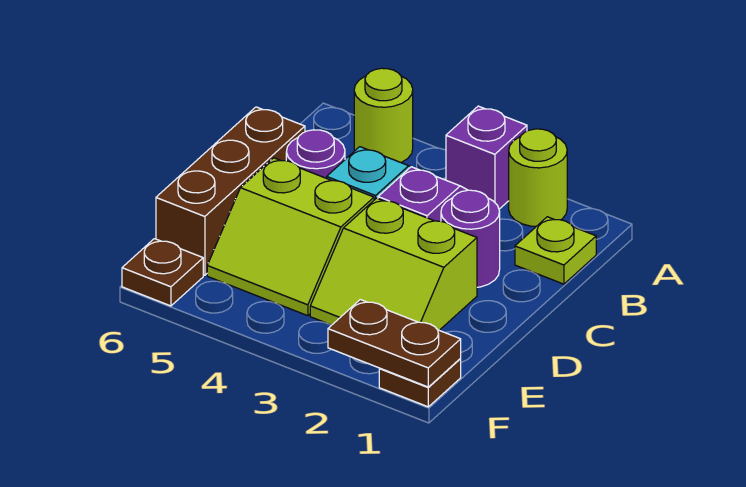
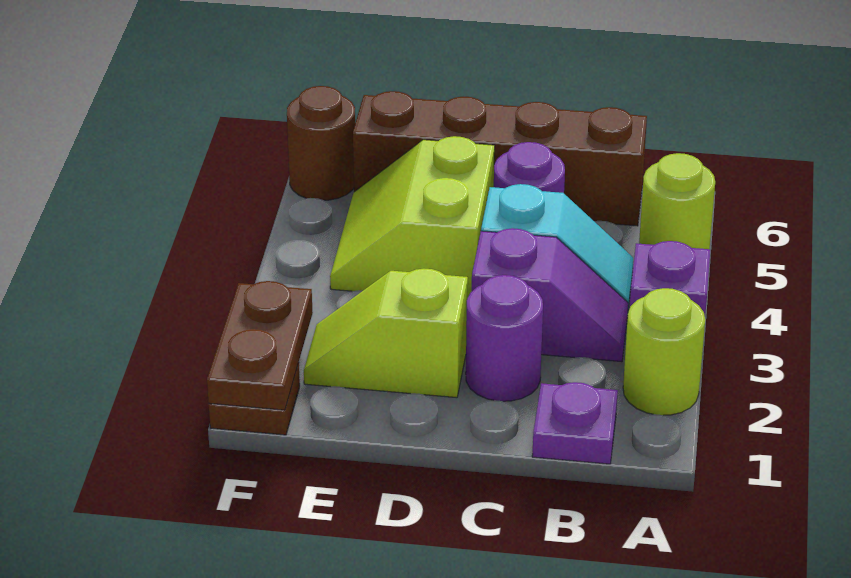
lime plate B1 level 1 -> purple plate B1 level 1
brown brick C6:E6 level 1 -> brown brick B6:E6 level 1
lime slope D2:E3 level 1 top D -> lime slope D2:E2 level 1 top D
brown plate F6 level 1 -> brown round brick F6 level 1

